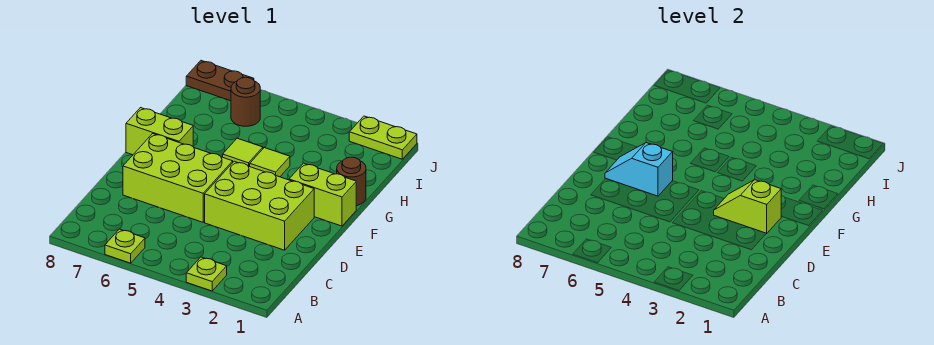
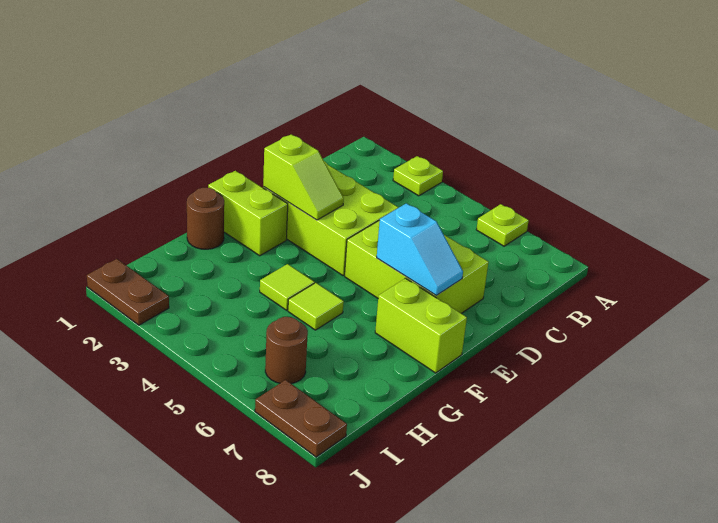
lime plate J1:J2 level 1 -> brown plate J1:J2 level 1

